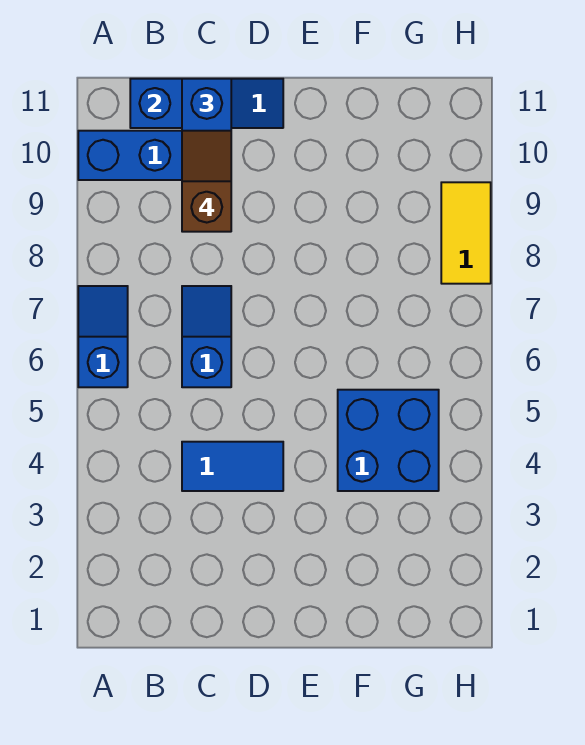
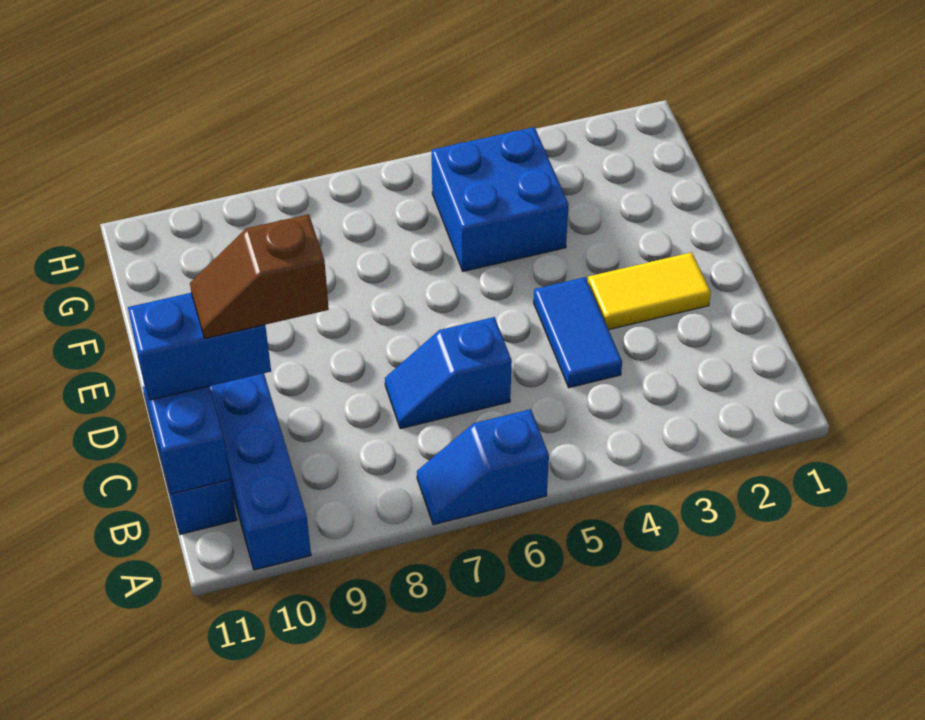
yellow tile H8:H9 level 1 -> yellow tile D2:D3 level 1

